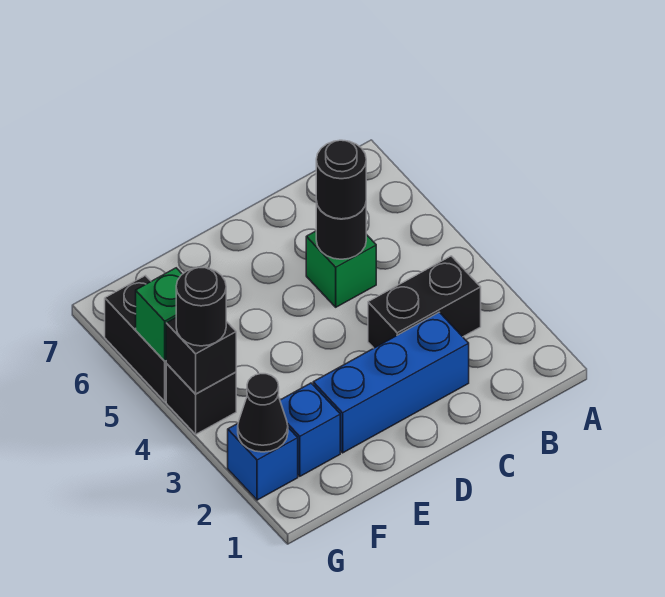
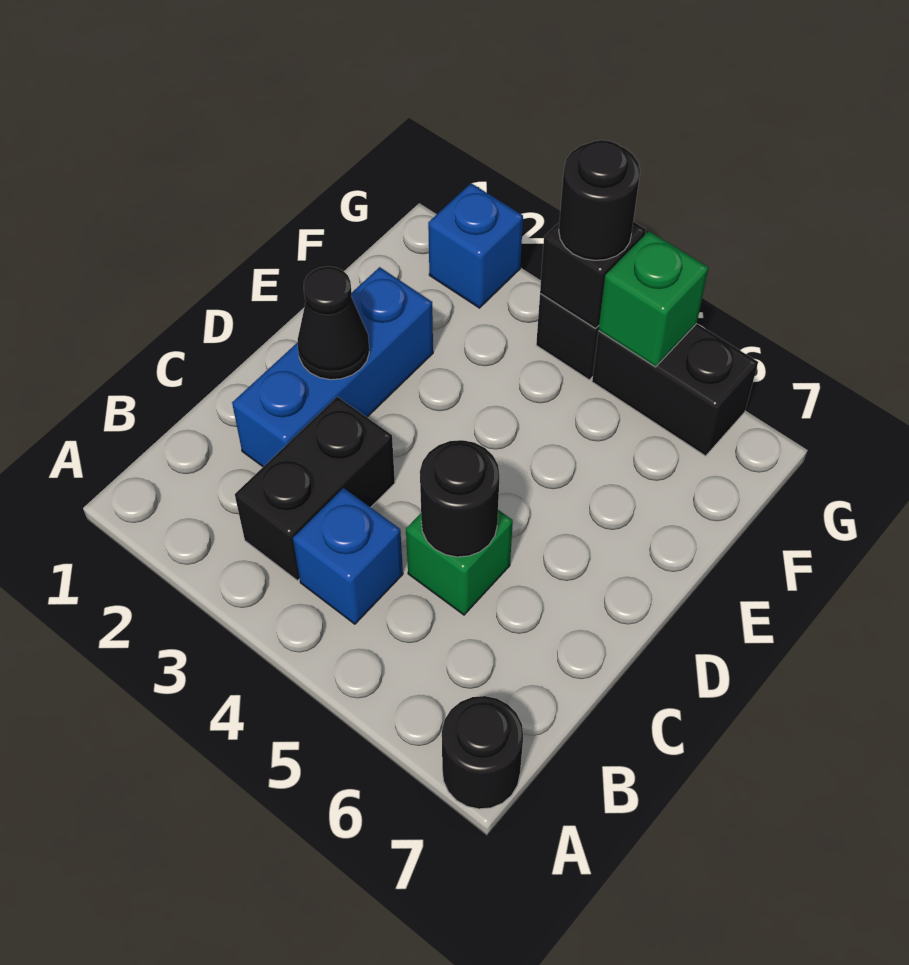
black round brick C5 level 3 -> black round brick A7 level 1
blue brick F2 level 1 -> blue brick B4 level 1
black cone G2 level 2 -> black cone D2 level 2

